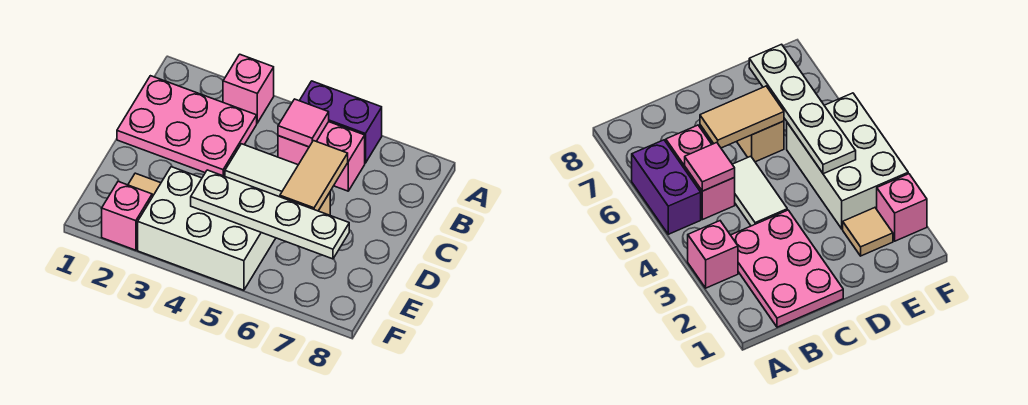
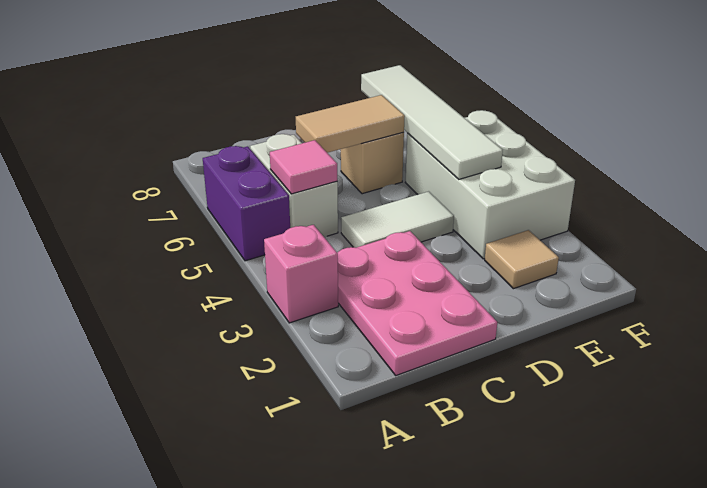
pink brick B5:B6 level 1 -> white brick B5:B6 level 1
white tile C4:C5 level 1 -> white tile C4:D4 level 1
white plate E4:E7 level 2 -> white tile E4:E7 level 2
pink brick F2 level 1 -> none

